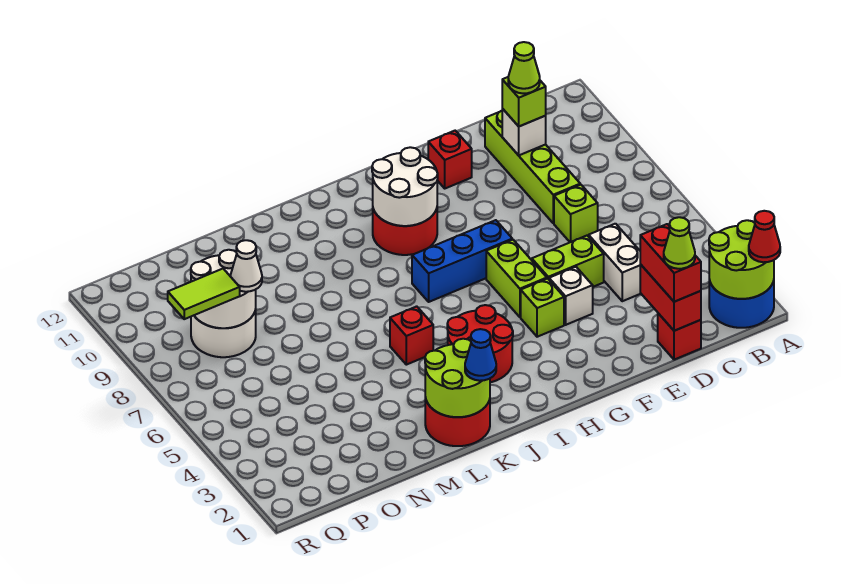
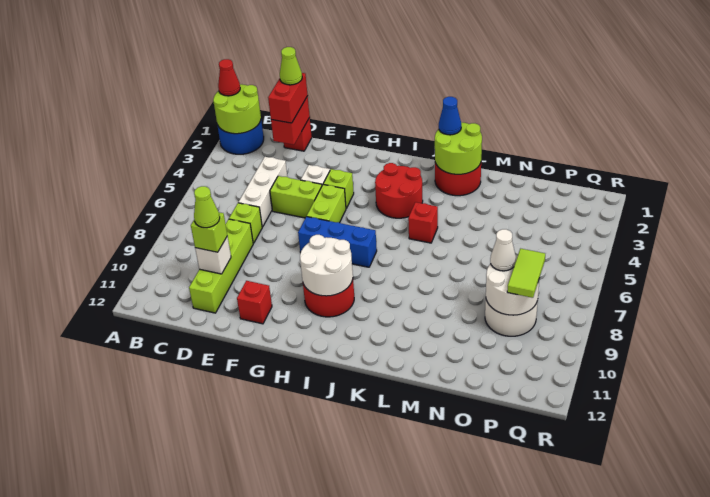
white brick D4:D5 level 1 -> white brick D4:D6 level 1
lime tile P8:Q8 level 3 -> lime tile P8:P9 level 3

